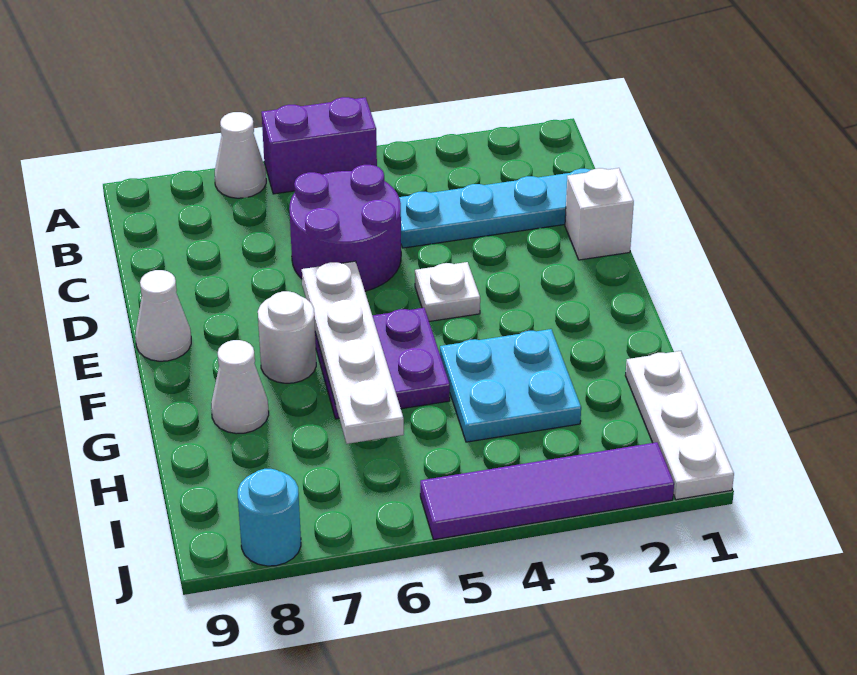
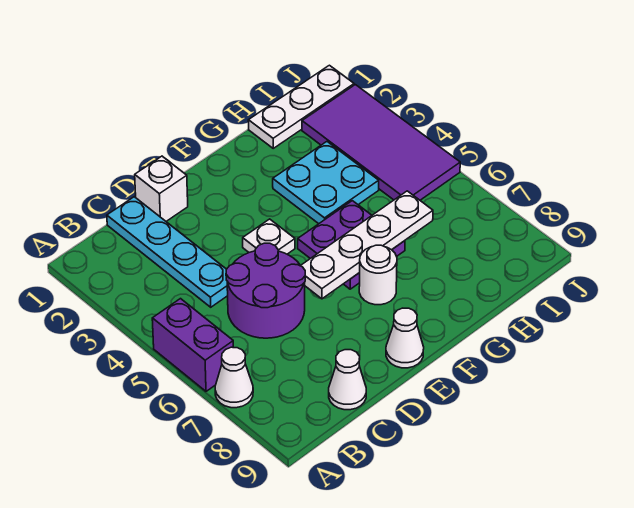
white cone G8 level 1 -> white cone C9 level 1
purple tile J2:J5 level 1 -> purple tile I2:J5 level 1
cyan round brick J8 level 1 -> none

